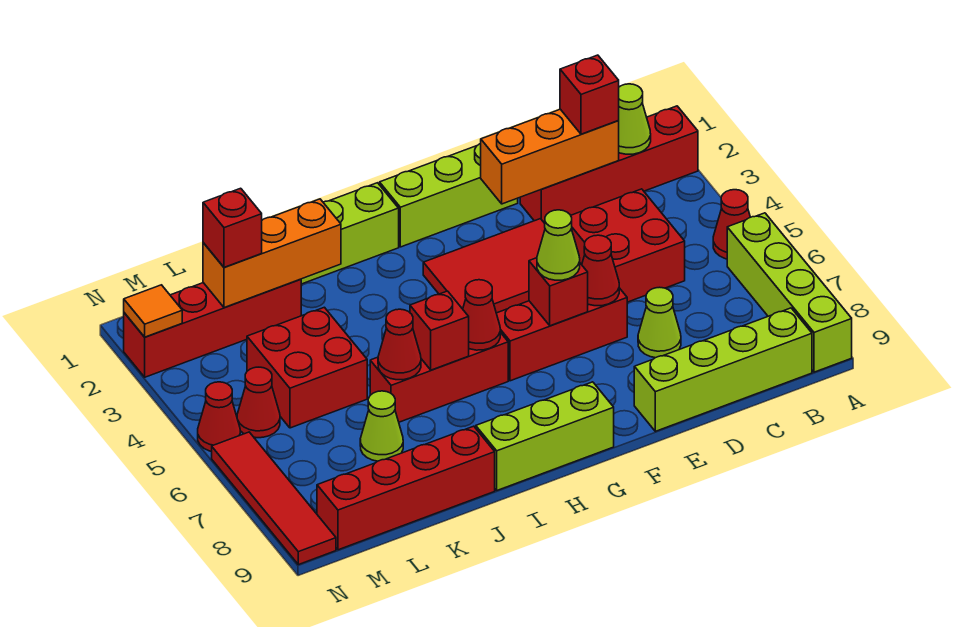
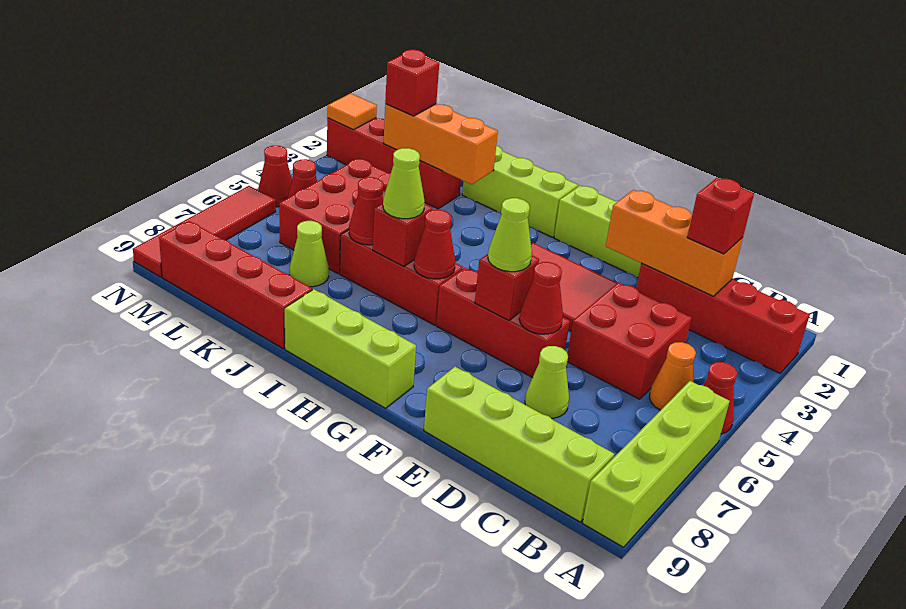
lime cone B2 level 2 -> lime cone I6 level 3
none -> orange cone B5 level 1
red brick K4:L5 level 1 -> red brick K4:L6 level 1

